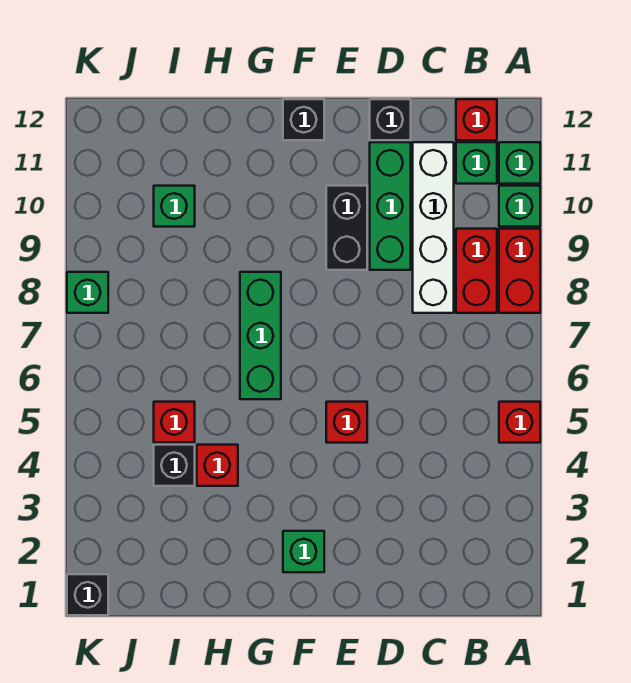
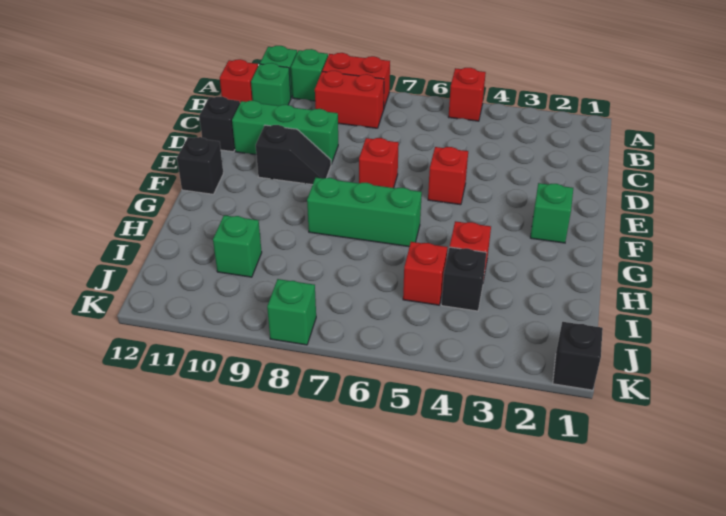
white brick C8:C11 level 1 -> none
none -> red brick E7 level 1
black brick E9:E10 level 1 -> black slope E9:E10 level 1 top 10

